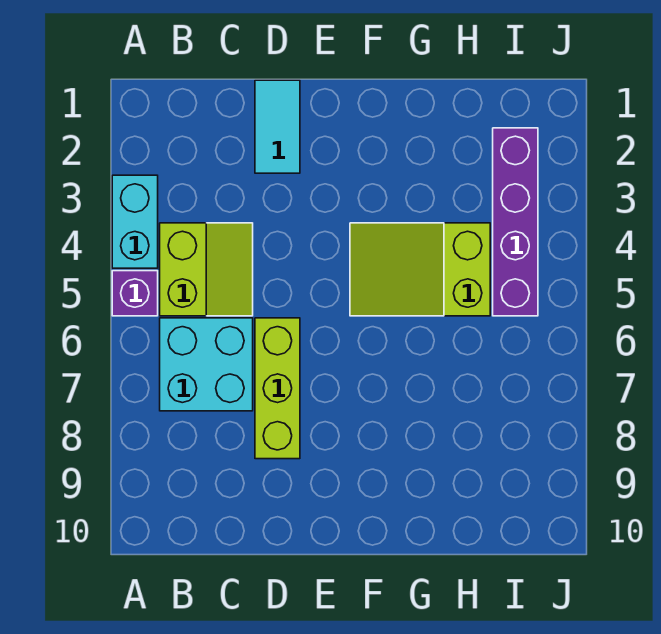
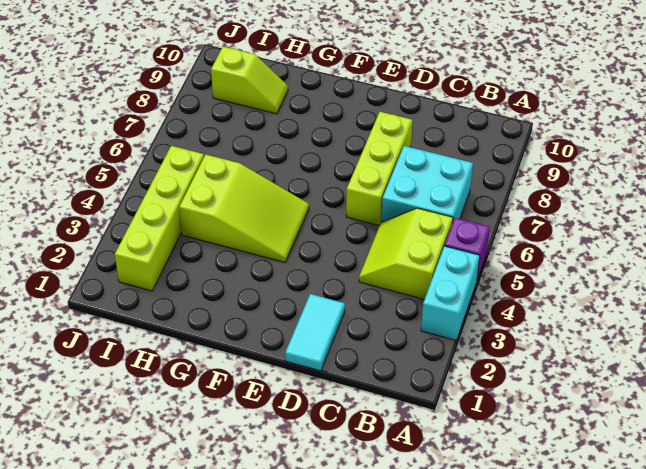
none -> lime slope H9:I9 level 1 top I
purple brick I2:I5 level 1 -> lime brick I2:I5 level 1

